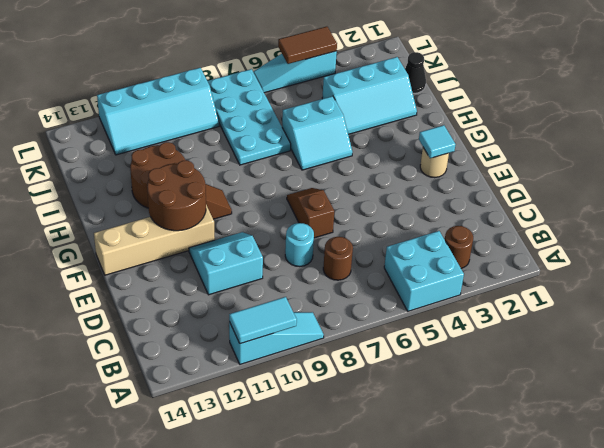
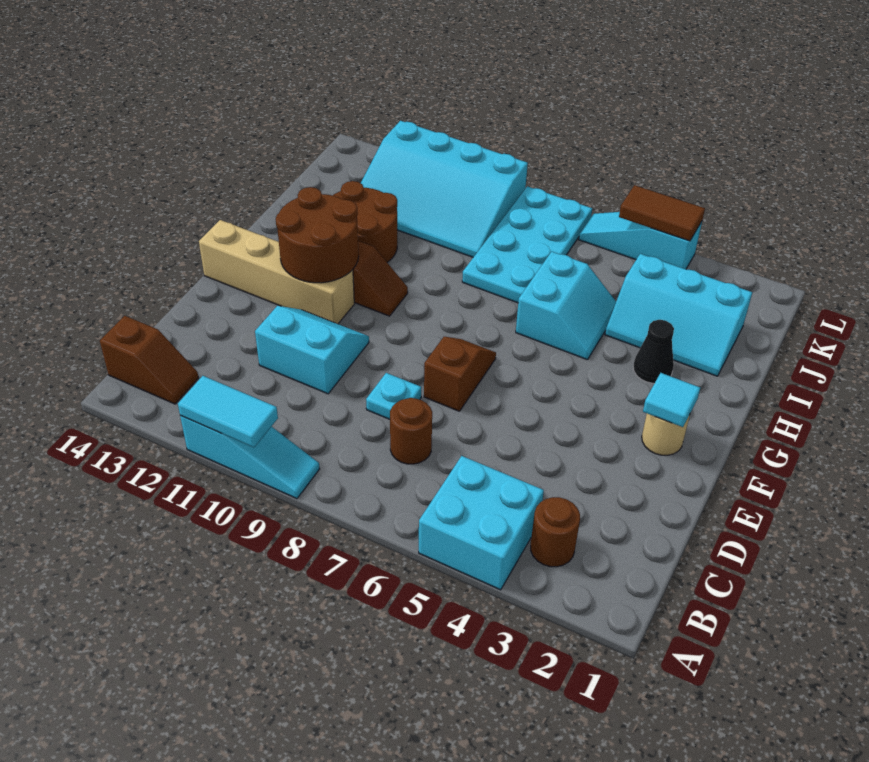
none -> brown slope B13:B14 level 1 top 14
cyan round brick D8 level 1 -> cyan plate D8 level 1
cyan slope H5:I6 level 1 top I -> cyan slope H5:I6 level 1 top 6
black cone J1 level 1 -> black cone H3 level 1
cyan slope K9:L12 level 1 top L -> cyan slope J9:L12 level 1 top L

